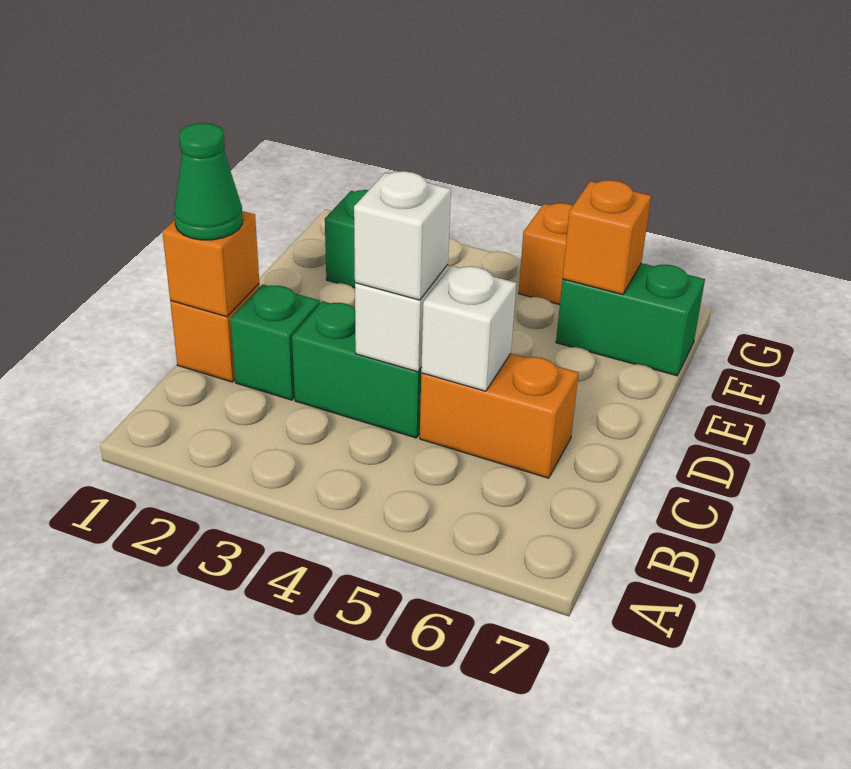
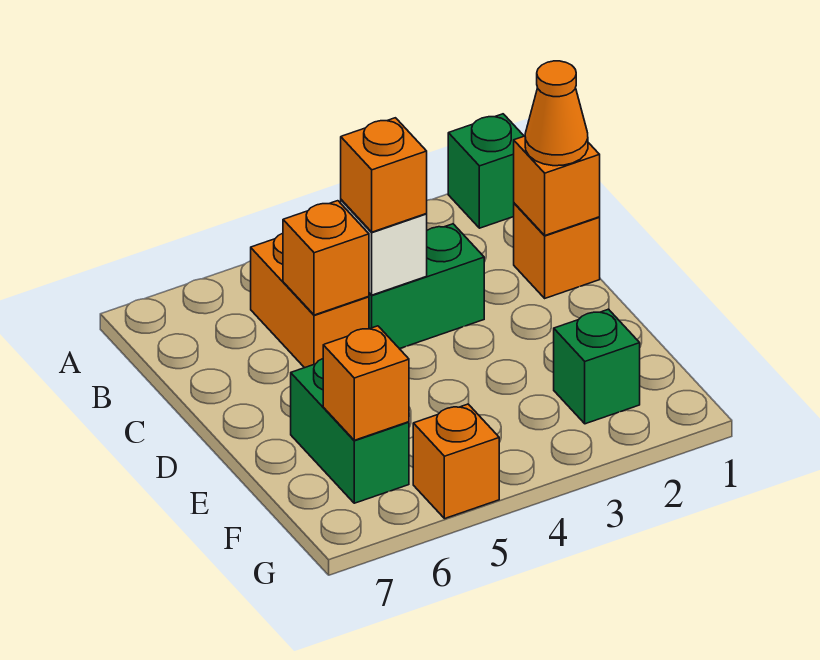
green cone C1 level 3 -> orange cone C1 level 3
green brick C2 level 1 -> green brick A1 level 1
white brick C4 level 3 -> orange brick C4 level 3
orange brick C5:C6 level 1 -> orange brick B5:C5 level 1
white brick C5 level 2 -> orange brick C5 level 2
green brick F6:F7 level 1 -> green brick E6:F6 level 1

